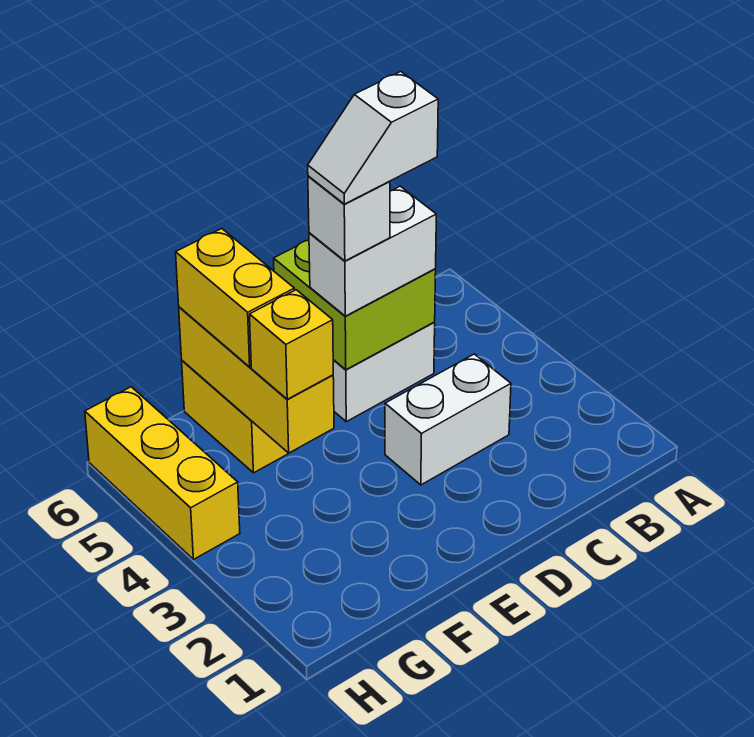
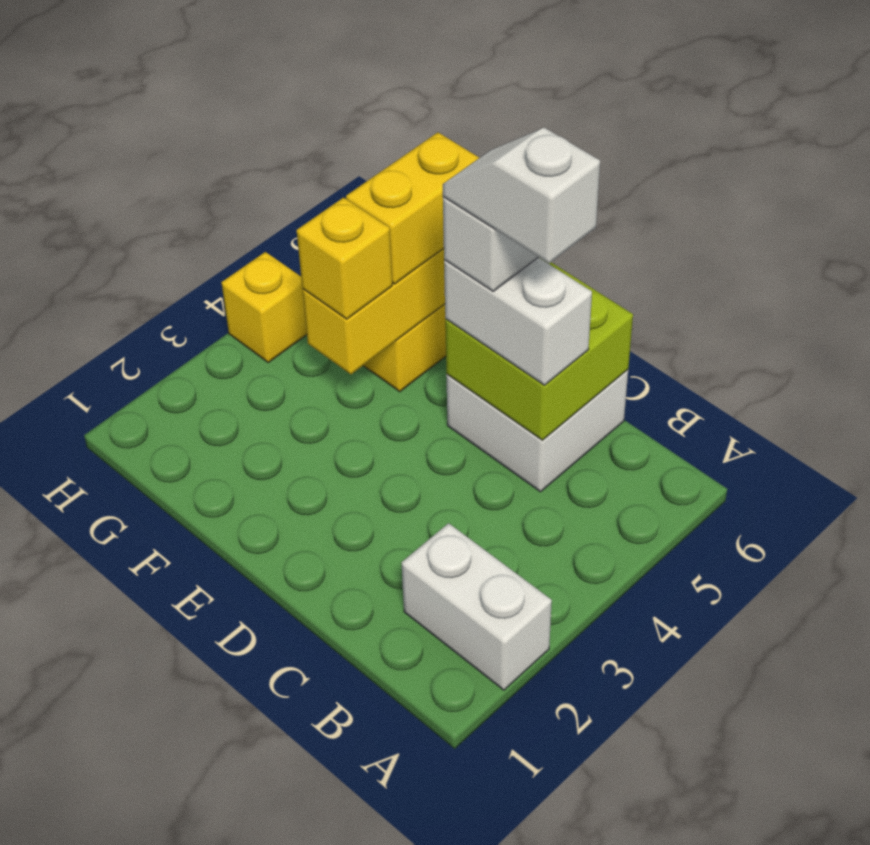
white brick C3:D3 level 1 -> white brick A2:B2 level 1
yellow brick H4:H6 level 1 -> yellow brick H4 level 1

